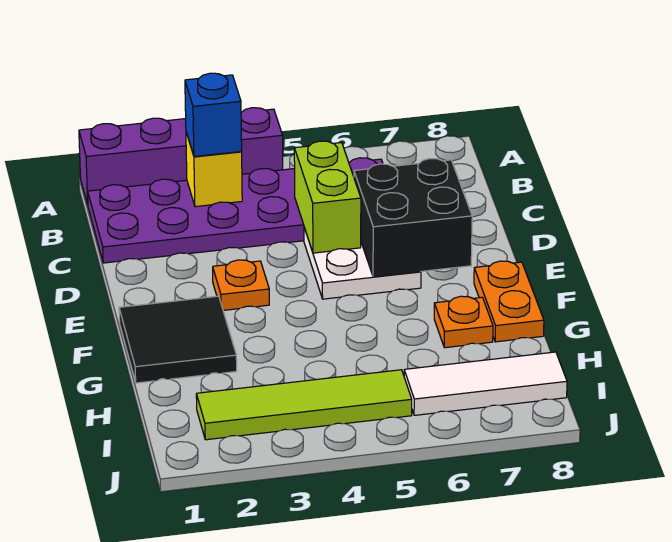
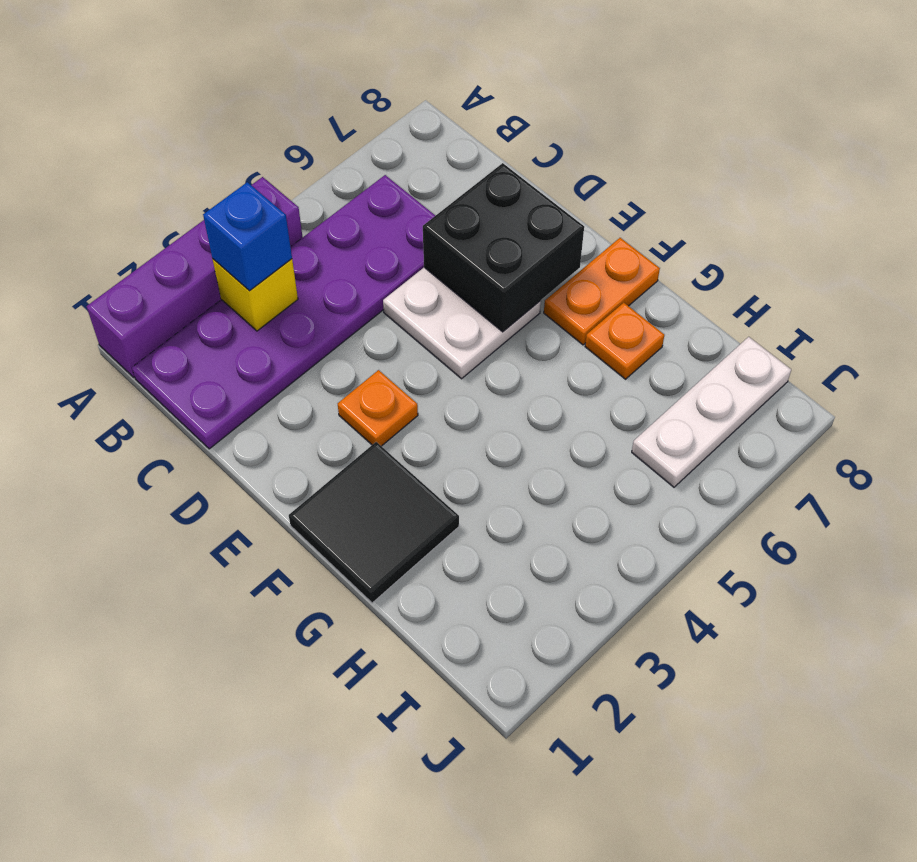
lime brick C5:D5 level 2 -> none
orange plate F8:G8 level 1 -> orange plate F7:F8 level 1
lime tile I2:I5 level 1 -> none
white tile I6:I8 level 1 -> white plate I6:I8 level 1

